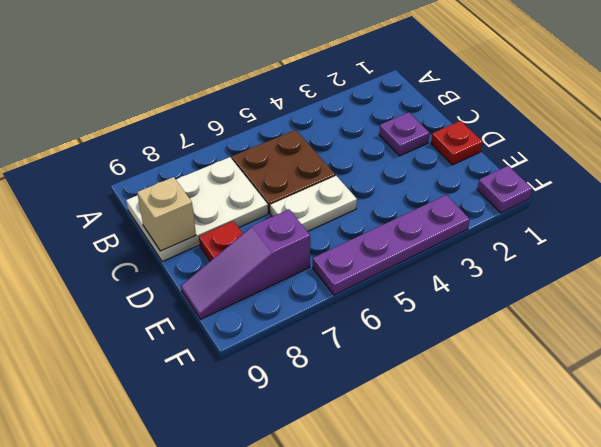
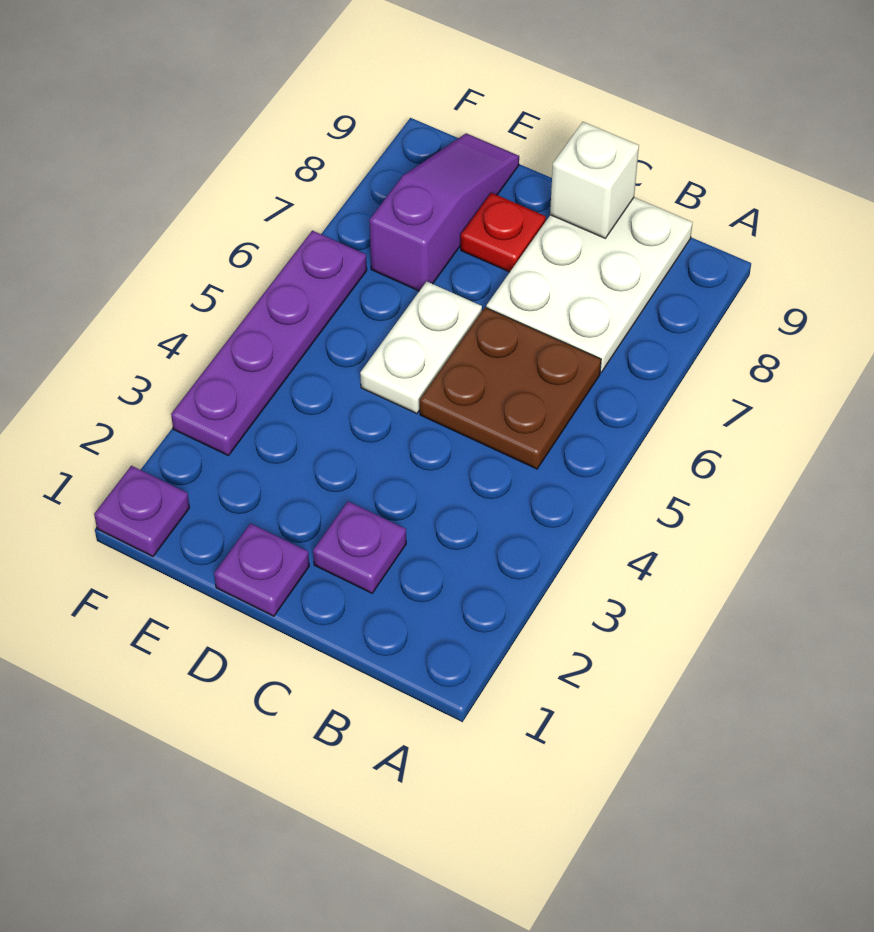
tan brick C9 level 2 -> white brick C9 level 2
red plate D1 level 1 -> purple plate D1 level 1

